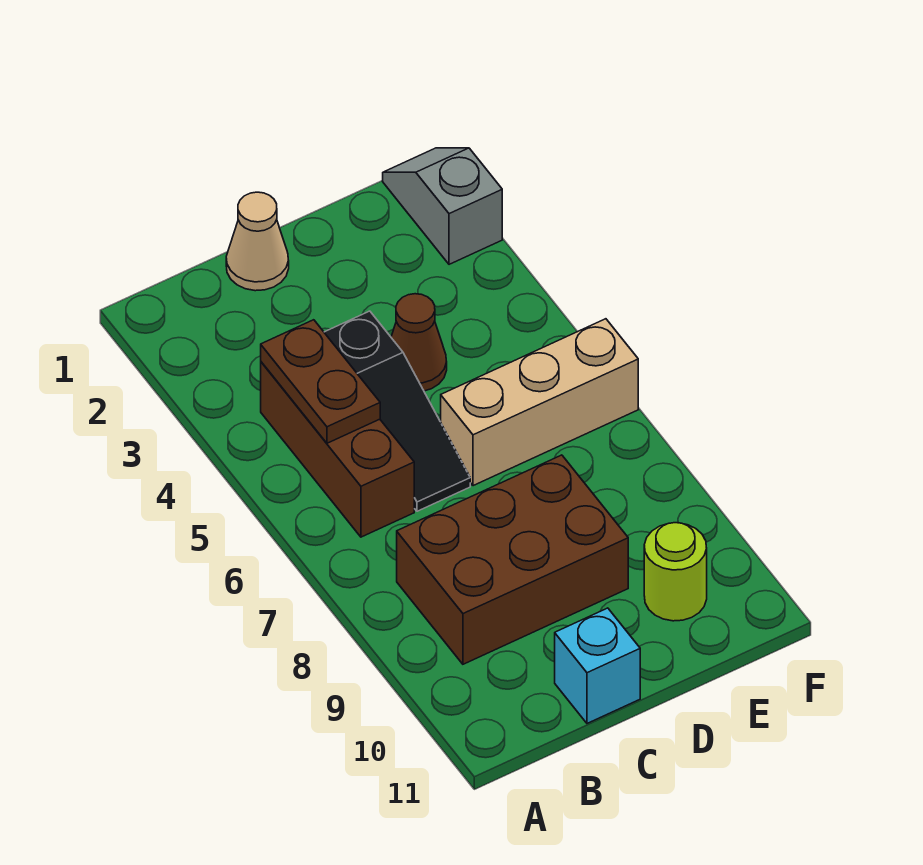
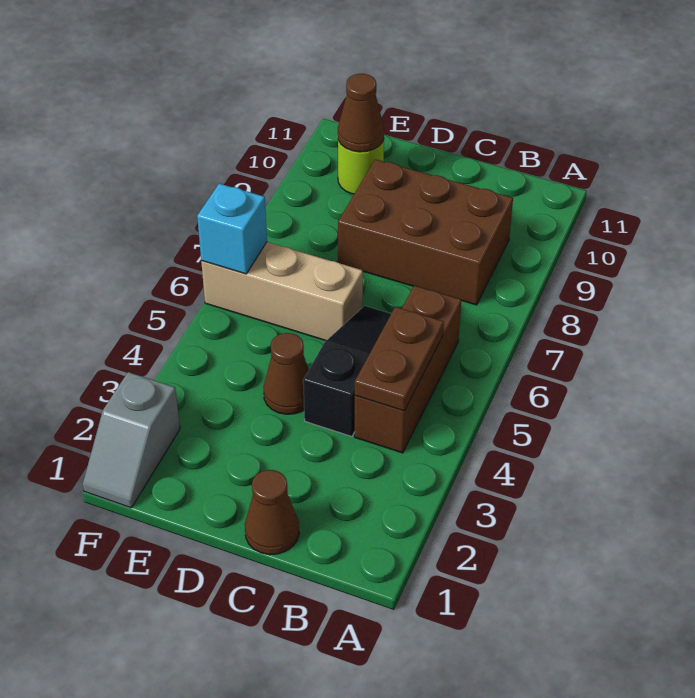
tan cone C1 level 1 -> brown cone C1 level 1
cyan brick C11 level 1 -> cyan brick F6 level 2
none -> brown cone E10 level 2

